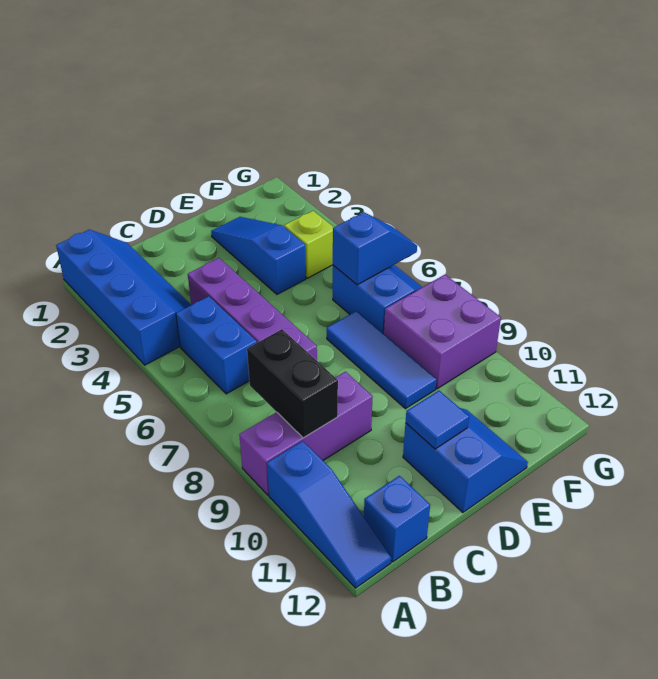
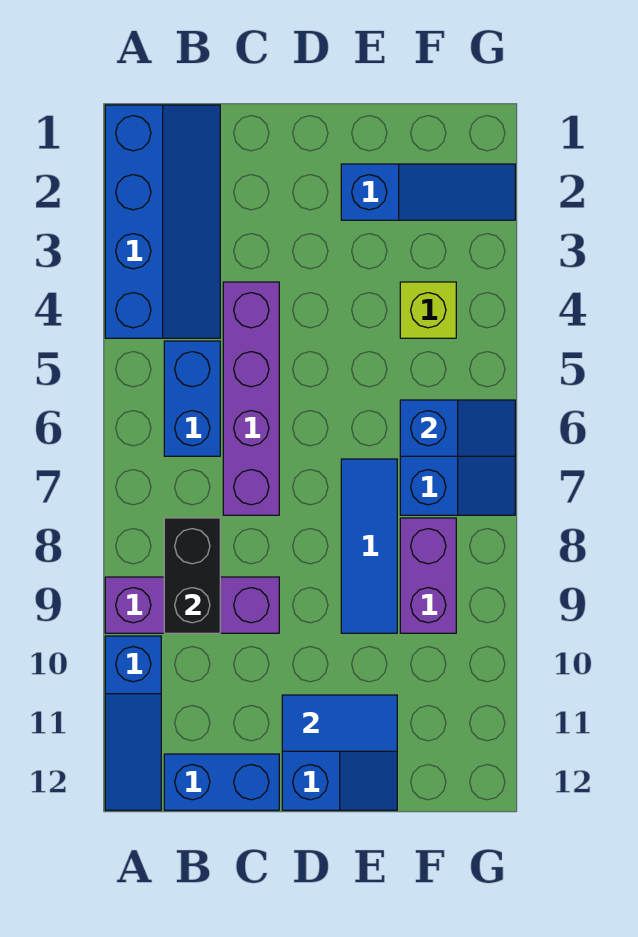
blue brick B12 level 1 -> blue brick B12:C12 level 1
blue tile D11 level 2 -> blue tile D11:E11 level 2
blue slope E2:E4 level 1 top 4 -> blue slope E2:G2 level 1 top E
purple brick F8:G9 level 1 -> purple brick F8:F9 level 1

